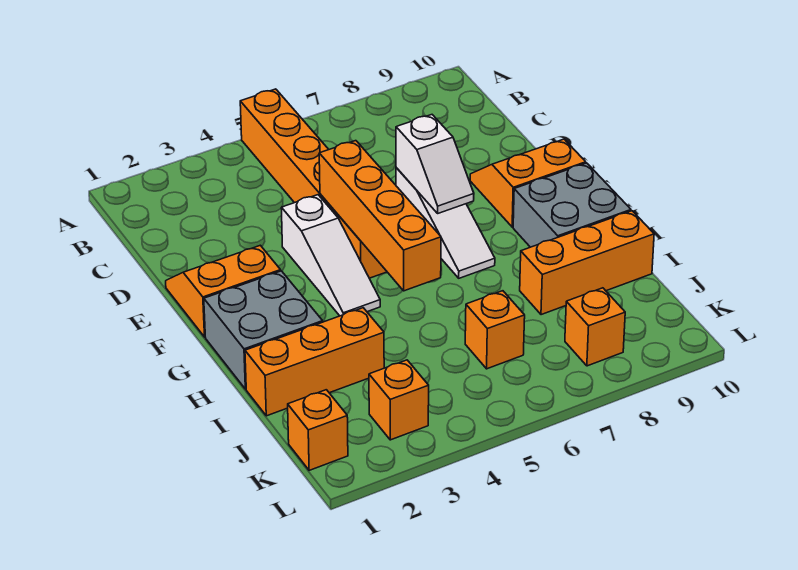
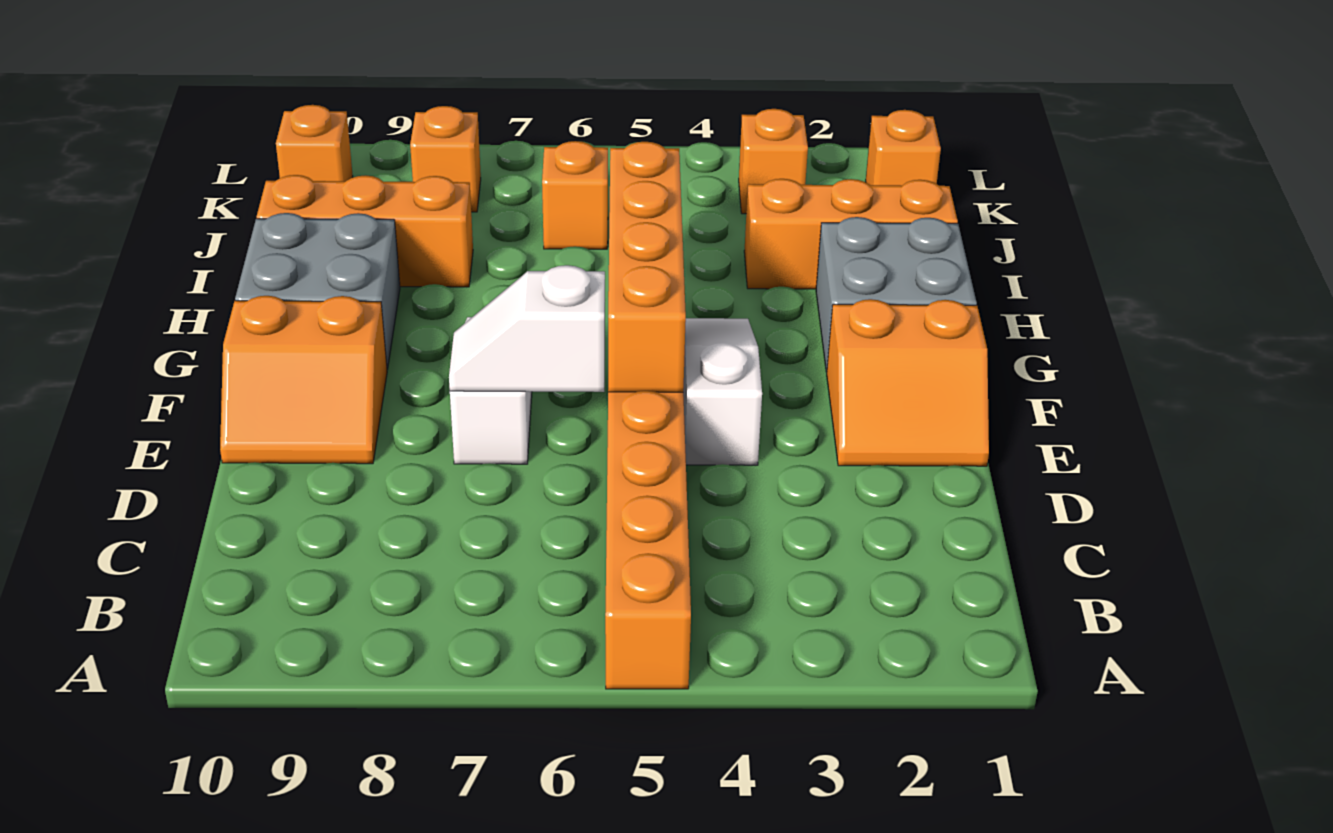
white slope E7:F7 level 2 top E -> white slope E6:E7 level 2 top 6
none -> orange brick K10 level 1

